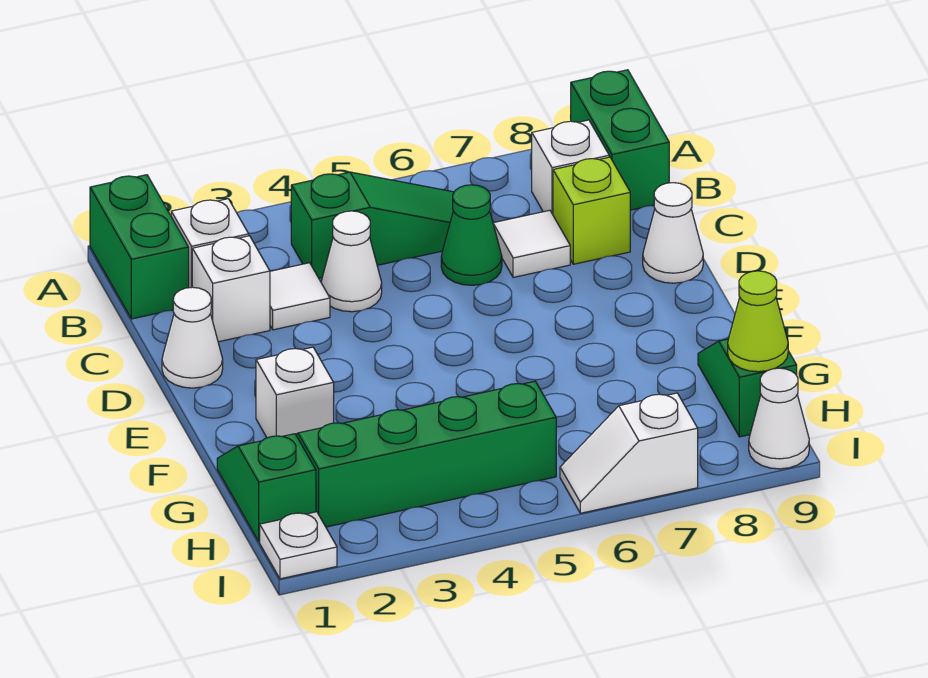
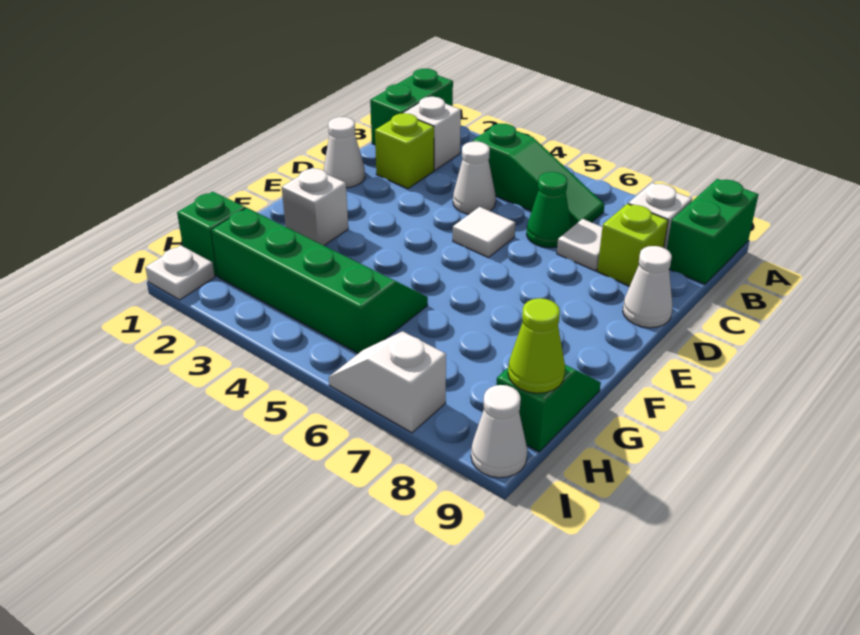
white brick C2 level 1 -> lime brick C2 level 1
white tile C3 level 1 -> white tile D5 level 1

